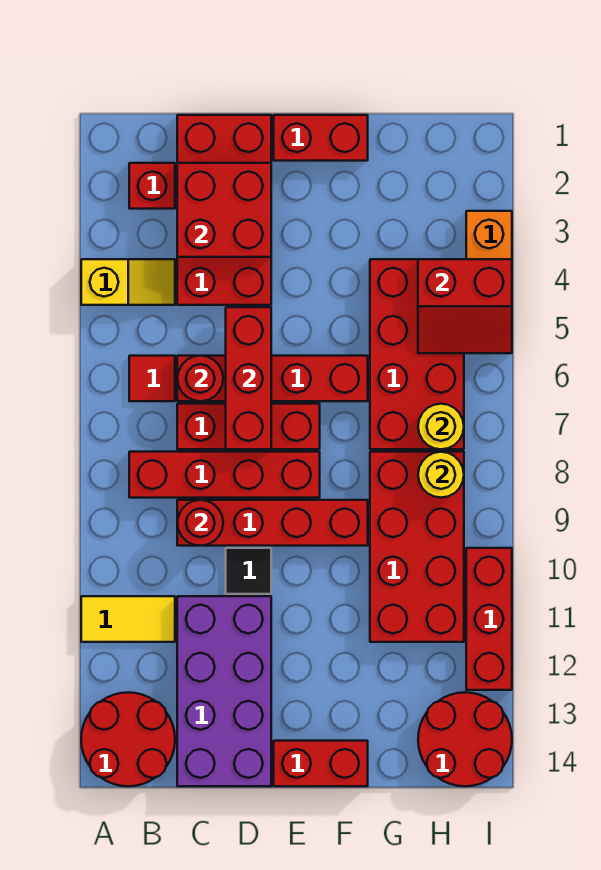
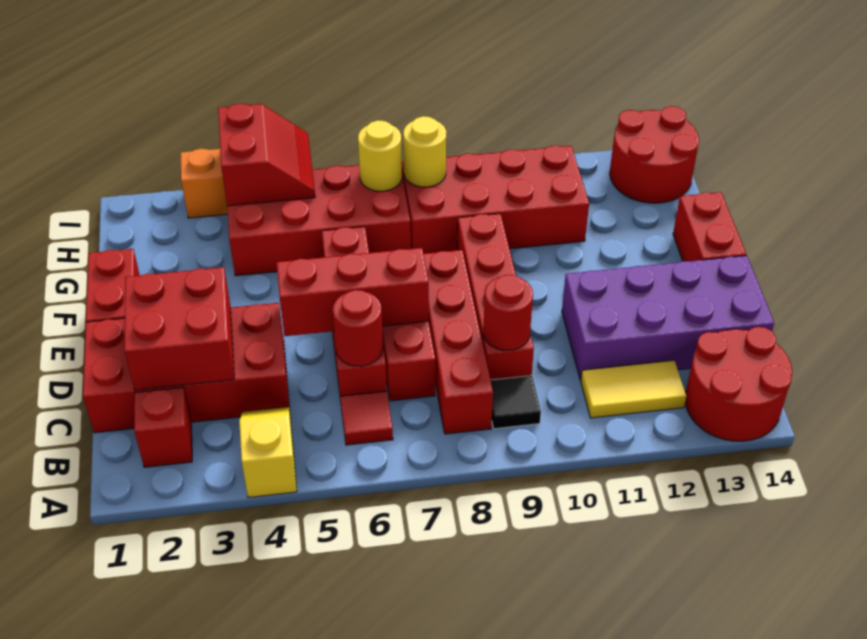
yellow tile A11:B11 level 1 -> yellow tile B11:B12 level 1
black tile D10 level 1 -> black tile B9 level 1
red brick I10:I12 level 1 -> none

